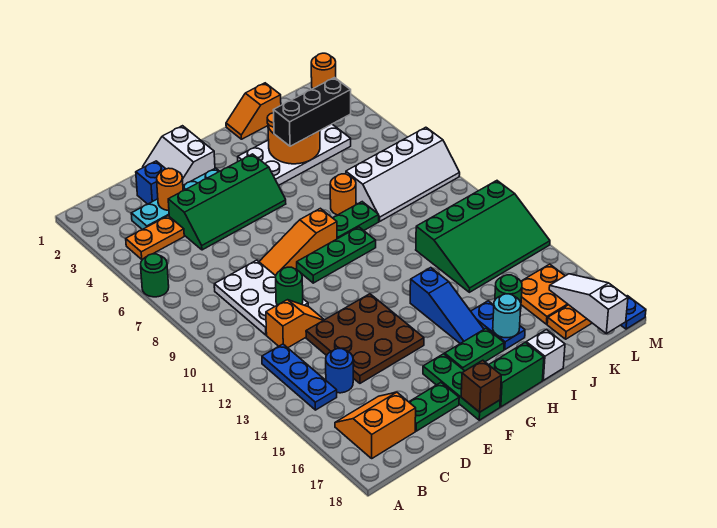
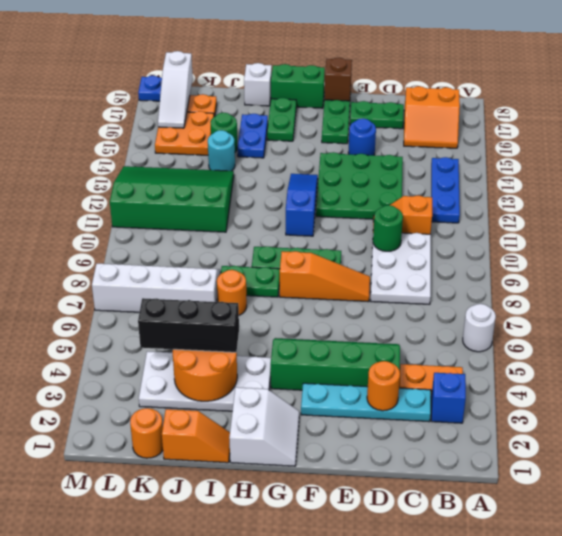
green round brick A6 level 1 -> white round brick A6 level 1
blue round brick C14 level 1 -> blue round brick E15 level 1
blue brick D2 level 1 -> blue brick B3 level 1
brown plate D12:F14 level 1 -> green plate D12:F14 level 1
white slope E1:F2 level 1 top F -> white slope G1:H2 level 1 top H
green plate G16:H16 level 1 -> green plate H16:H17 level 1
blue slope H13:H15 level 1 top 13 -> blue slope G11:G13 level 1 top 11
cyan round brick I16 level 2 -> cyan round brick J14 level 1
orange round brick M1 level 1 -> orange round brick K1 level 1

